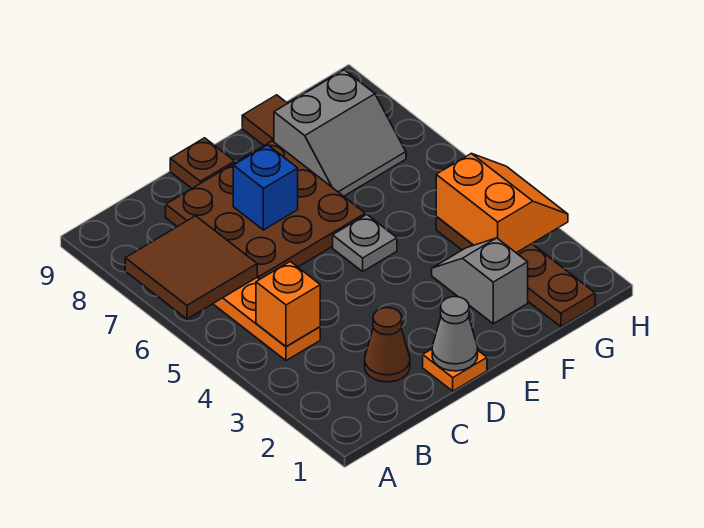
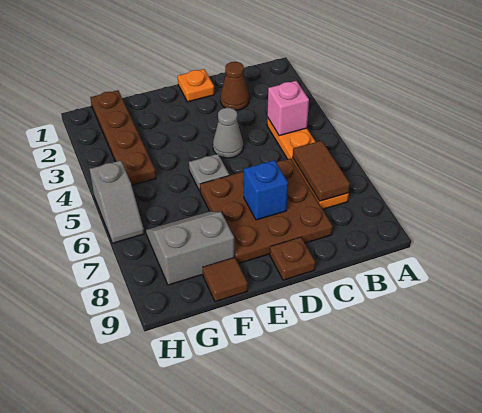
brown tile A6:B7 level 2 -> brown tile B6:B7 level 2
orange brick B4 level 2 -> pink brick B4 level 2
grey cone D1 level 2 -> grey cone D4 level 1
grey slope F2:F3 level 1 top 2 -> grey slope H5:H6 level 1 top 5
orange slope G3:H4 level 2 top G -> none

